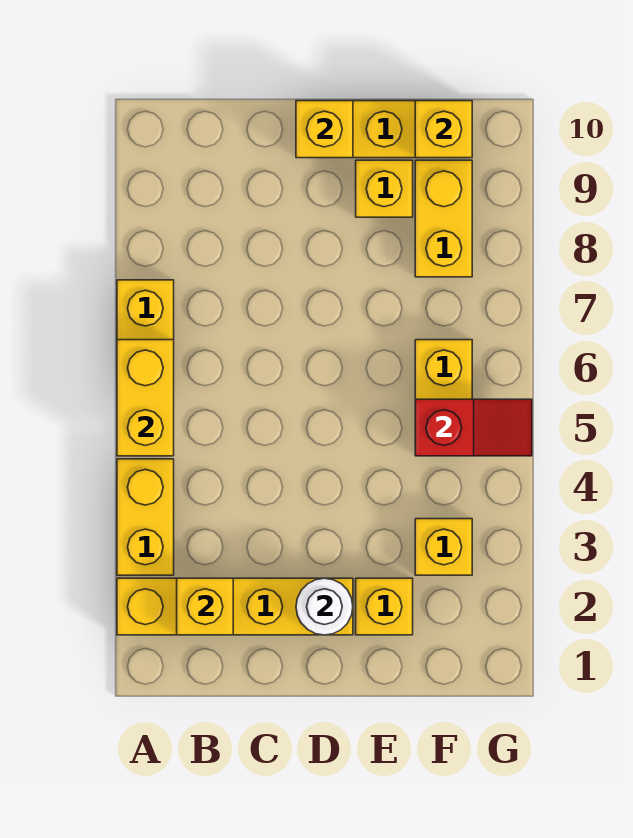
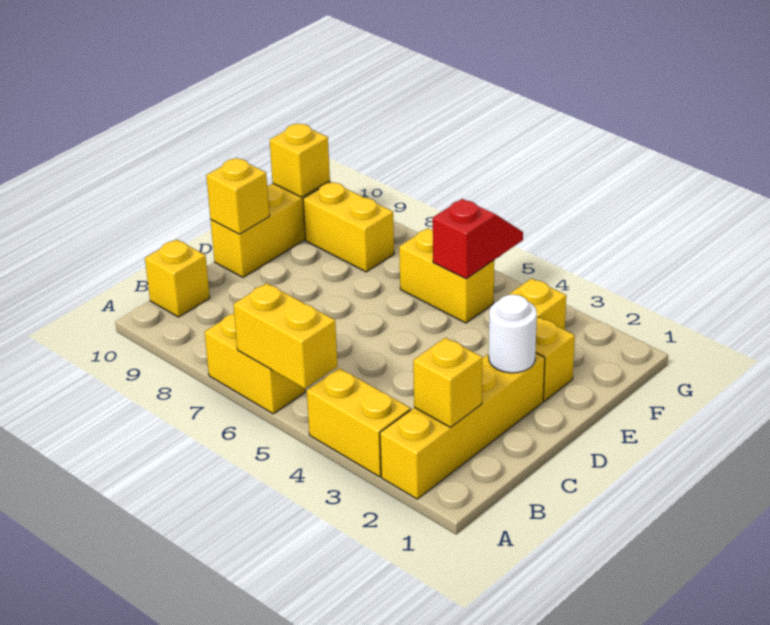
yellow brick E9 level 1 -> yellow brick B10 level 1

